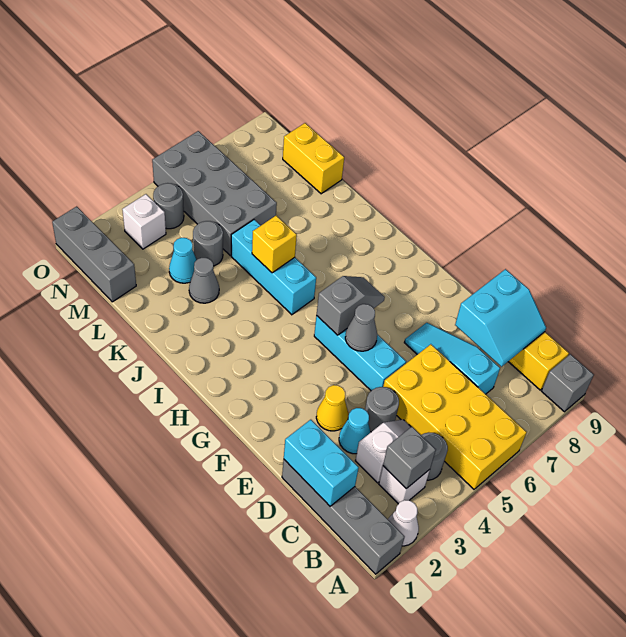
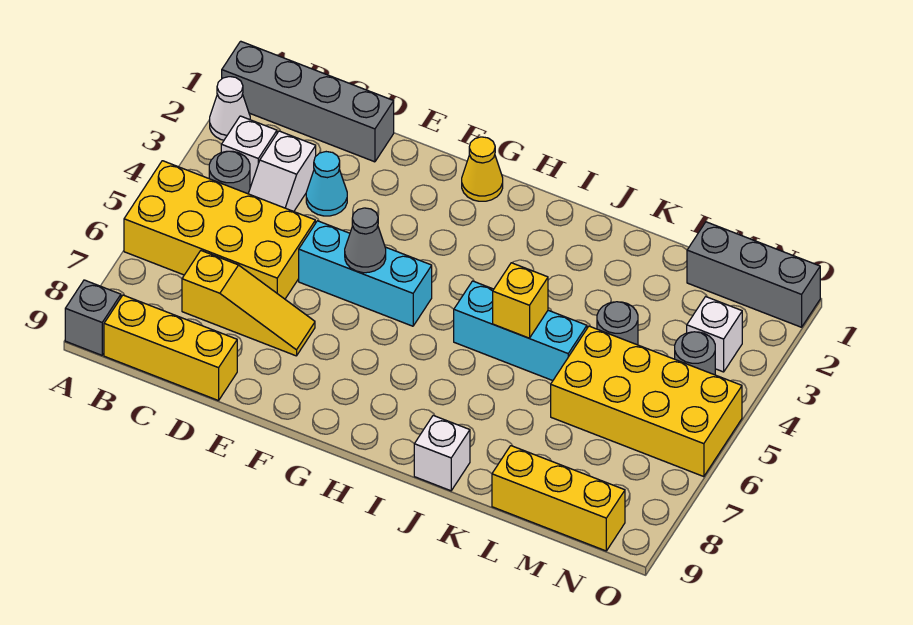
grey brick B3 level 2 -> none
cyan brick C1:D1 level 2 -> none
cyan slope C7:E7 level 1 top C -> yellow slope C7:E7 level 1 top C
cyan slope C8:D9 level 2 top D -> none
grey round brick D4 level 1 -> none
yellow cone E3 level 1 -> yellow cone G1 level 1
grey slope G5:G6 level 2 top 5 -> none
none -> white brick J9 level 1
grey cone K3 level 1 -> none
cyan cone L3 level 1 -> none
grey brick L5:O6 level 1 -> yellow brick L5:O6 level 1
yellow brick L9:M9 level 1 -> yellow brick L9:N9 level 1

